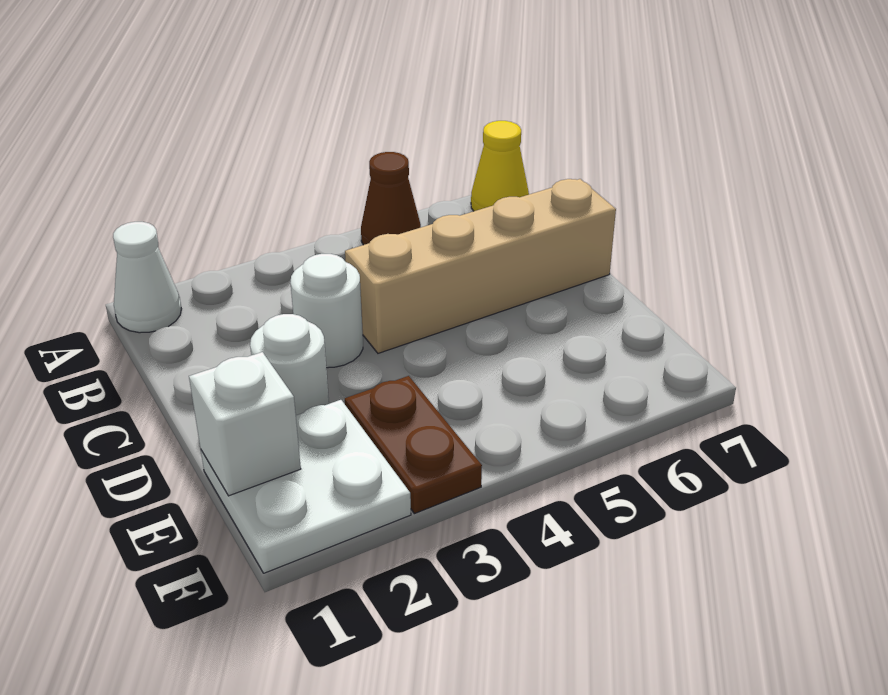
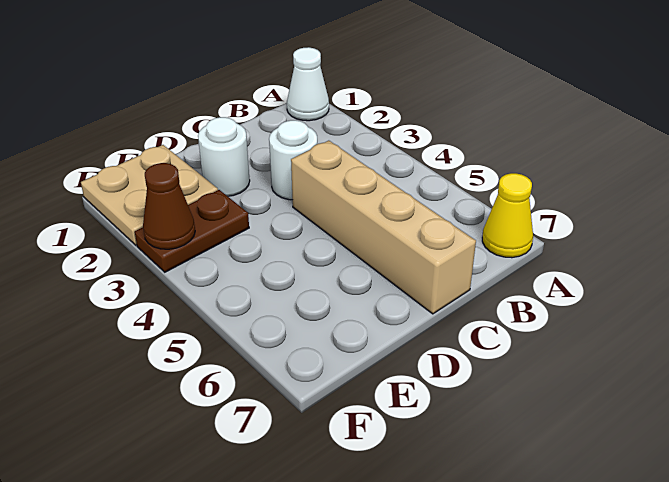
brown cone A5 level 1 -> brown cone F3 level 2
white plate E1:F2 level 1 -> tan plate E1:F2 level 1
white brick E1 level 2 -> none

